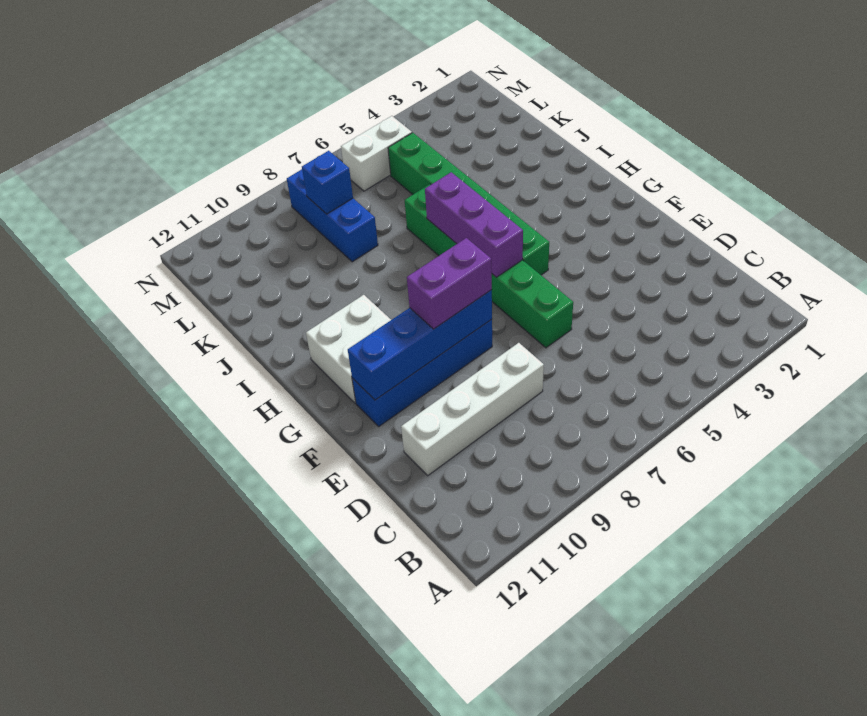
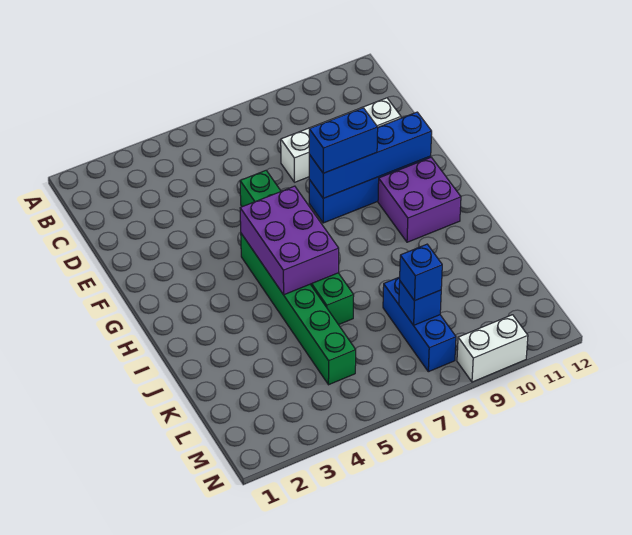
purple brick F8:F9 level 3 -> blue brick F8:F9 level 3
purple brick G6:I6 level 2 -> purple brick G5:I6 level 2
white brick G10:H11 level 1 -> purple brick G10:H11 level 1
none -> blue brick L8 level 3
white brick M5:M6 level 1 -> white brick N9:N10 level 1

